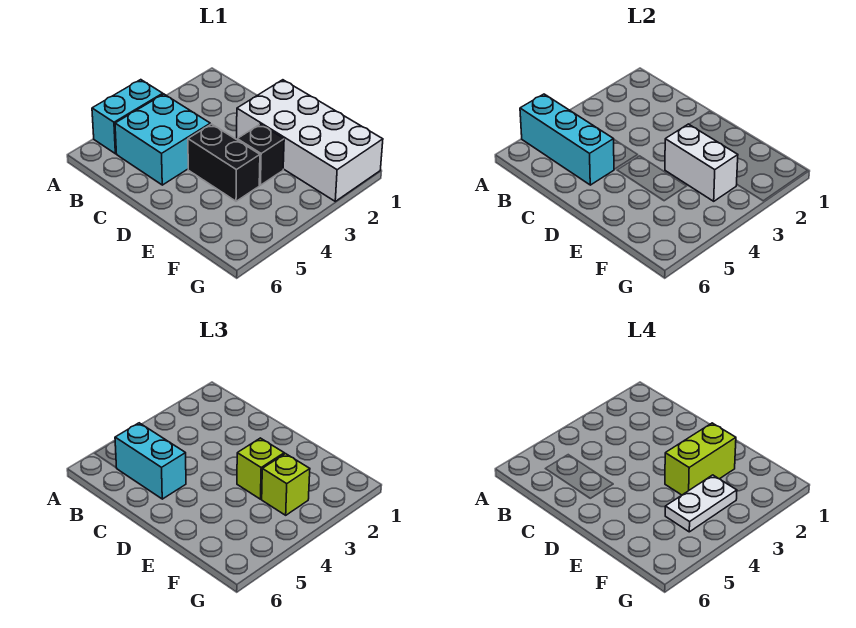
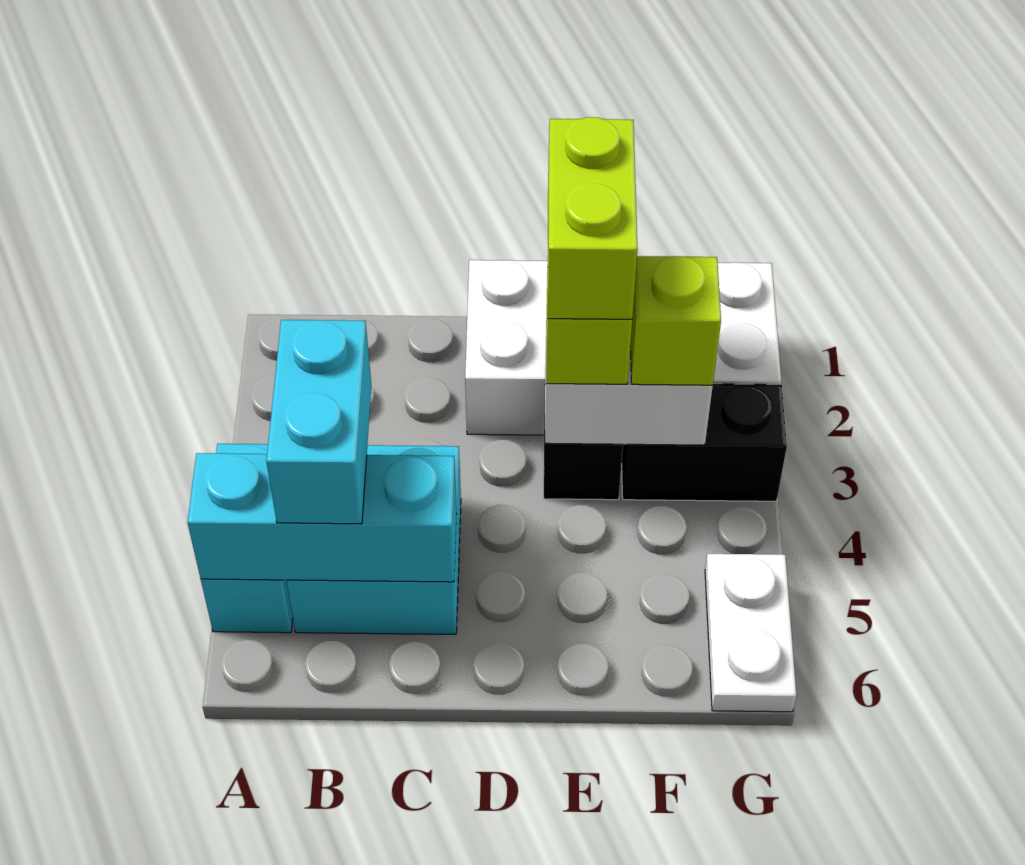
cyan brick B5:C5 level 3 -> cyan brick B4:B5 level 3
black brick D4:E4 level 1 -> black brick F3:G3 level 1
white plate F3:F4 level 4 -> white plate G5:G6 level 1

